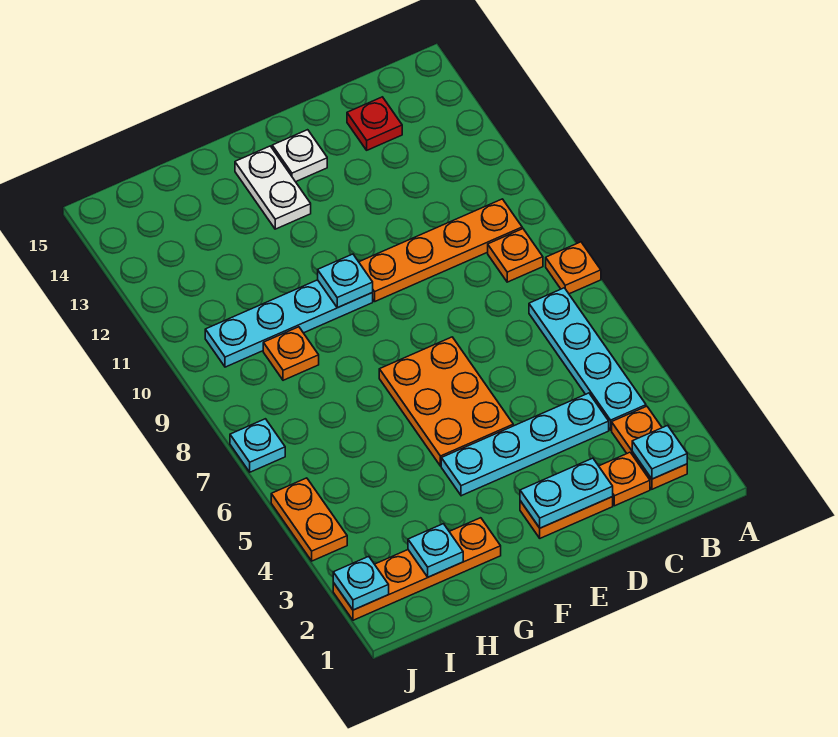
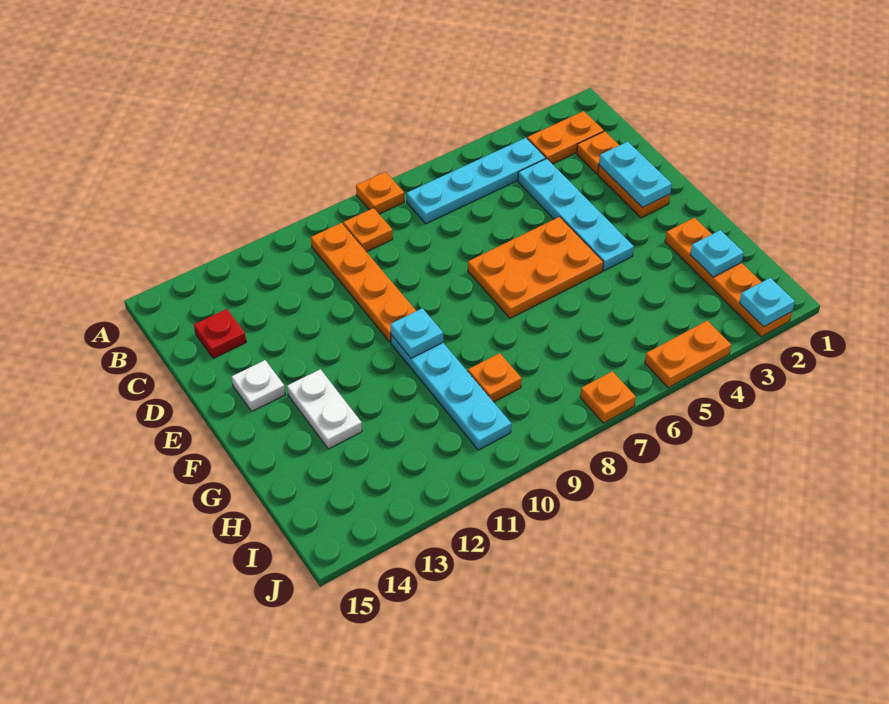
cyan plate B2 level 2 -> none
white plate F13:F14 level 1 -> white plate F13:G13 level 1
cyan plate J7 level 1 -> orange plate J7 level 1

